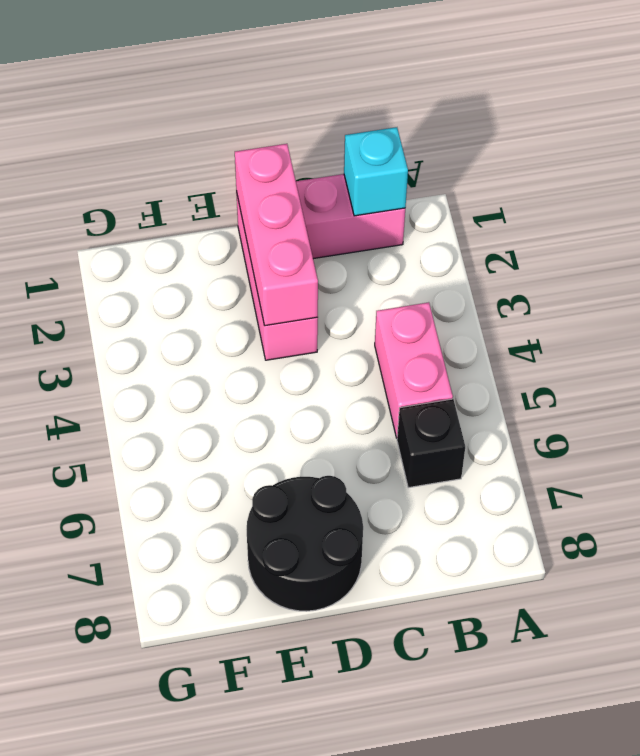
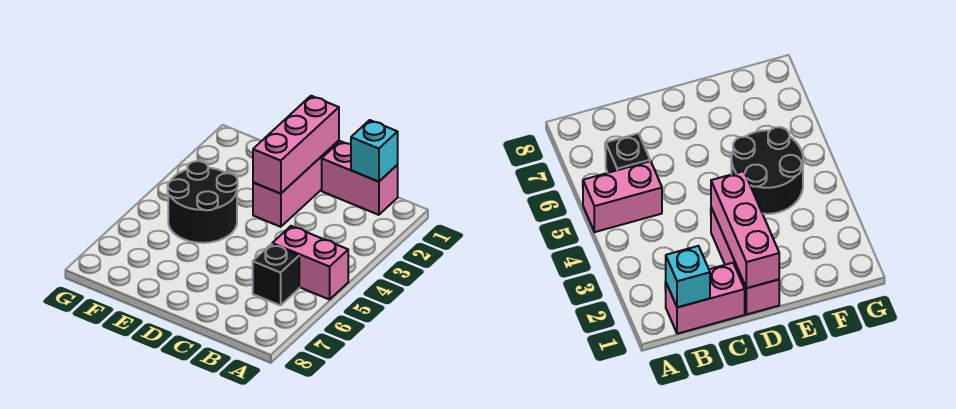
pink brick B4:B5 level 1 -> pink brick A5:B5 level 1
black round brick D7:E8 level 1 -> black round brick E4:F5 level 1

